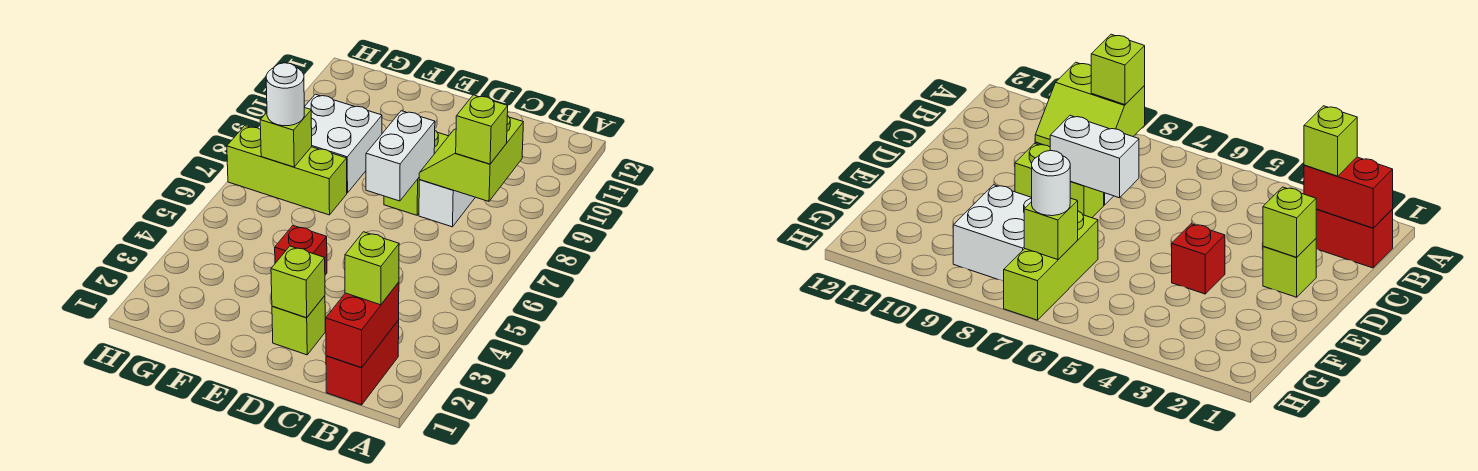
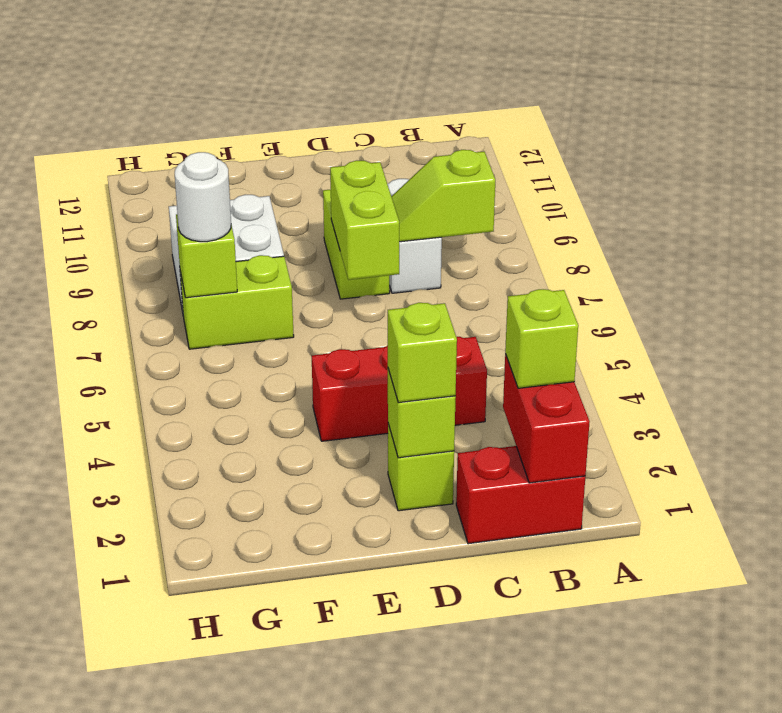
red brick B1:B2 level 1 -> red brick B1:C1 level 1
lime slope B8:C9 level 2 top B -> lime slope B8:C8 level 2 top B
lime brick B8 level 3 -> lime brick D2 level 3
white brick D7:D8 level 2 -> lime brick D7:D8 level 2
red brick E4 level 1 -> red brick C4:E4 level 1
lime brick F7:H7 level 1 -> lime brick F7:G7 level 1

